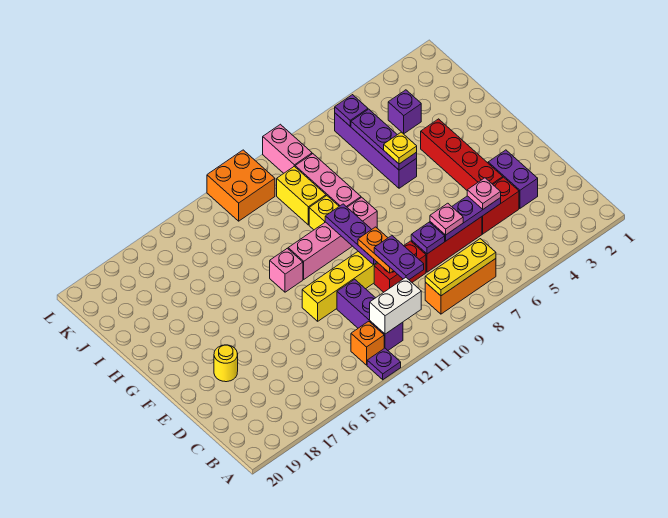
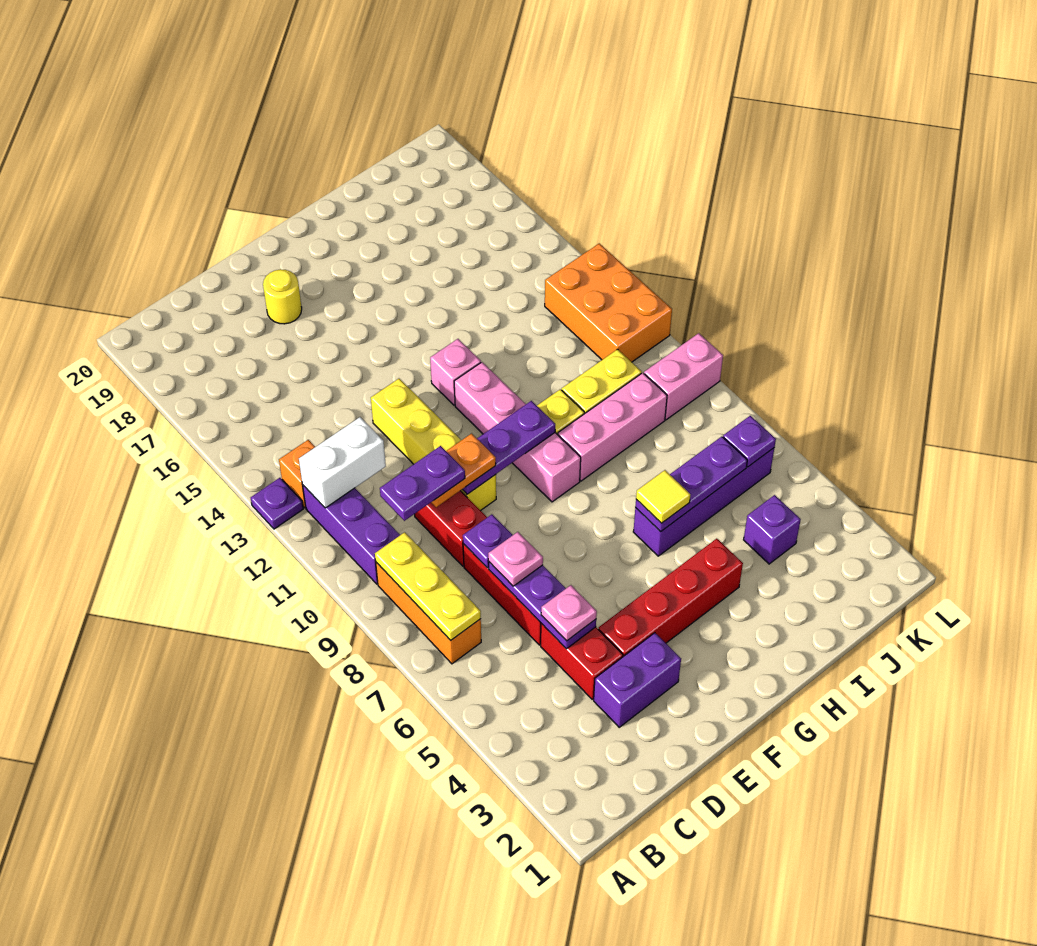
white brick B11:B12 level 2 -> white brick B12:C12 level 2
purple brick B12:D12 level 1 -> purple brick B10:B12 level 1
yellow plate H6 level 3 -> yellow tile H6 level 3
orange brick K11:L12 level 1 -> orange brick K11:L13 level 1

